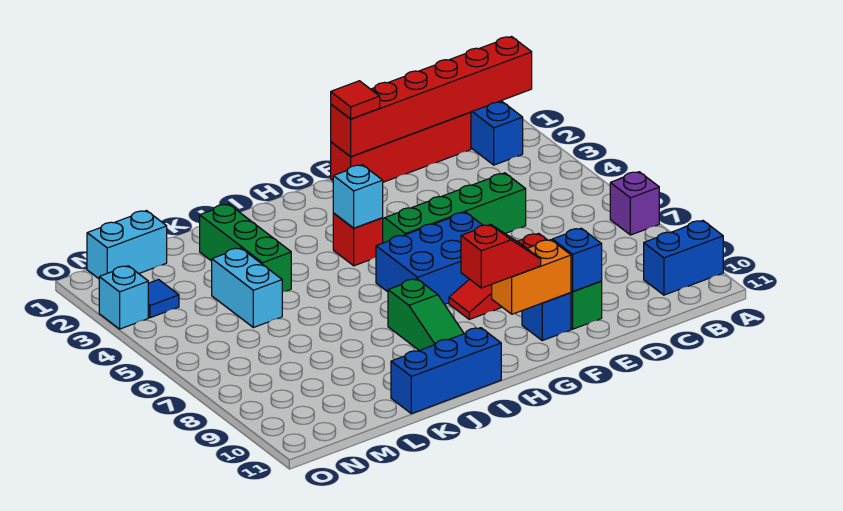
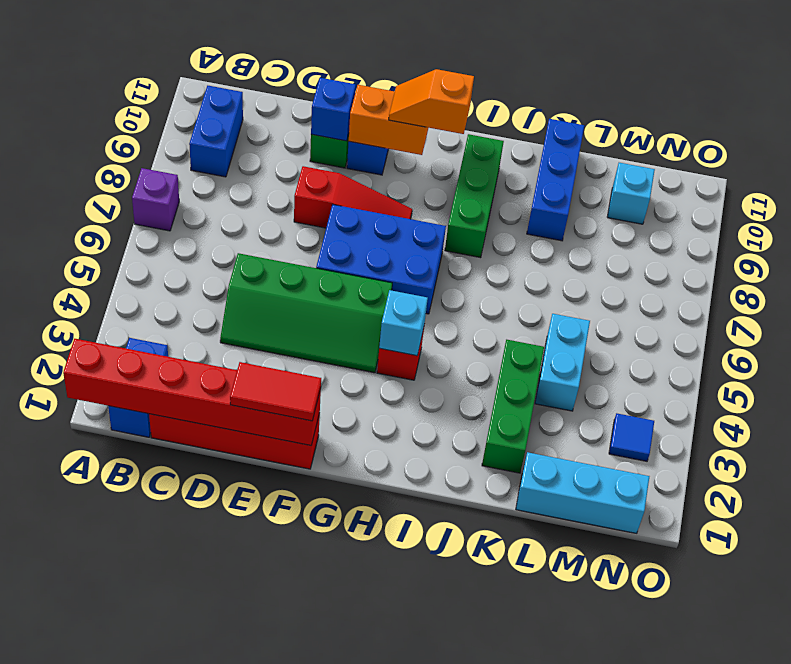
blue brick A10:B10 level 1 -> blue brick B9:B10 level 1
red tile F1 level 3 -> red tile E1:F1 level 3
red slope G10:H10 level 3 top H -> orange slope G10:H10 level 3 top H
green slope I8:I10 level 1 top 8 -> green brick I8:I10 level 1
blue brick I11:K11 level 1 -> blue brick K9:K11 level 1
cyan brick M1:N1 level 1 -> cyan brick L1:N1 level 1
cyan brick O3 level 1 -> cyan brick M10 level 1

